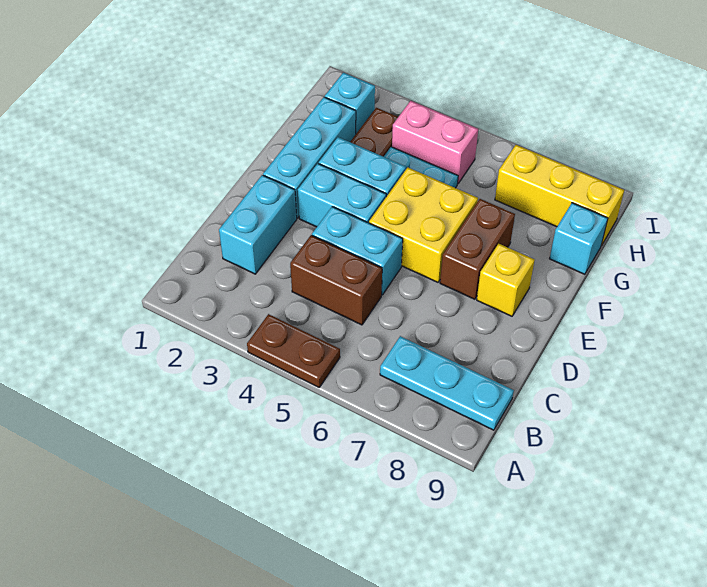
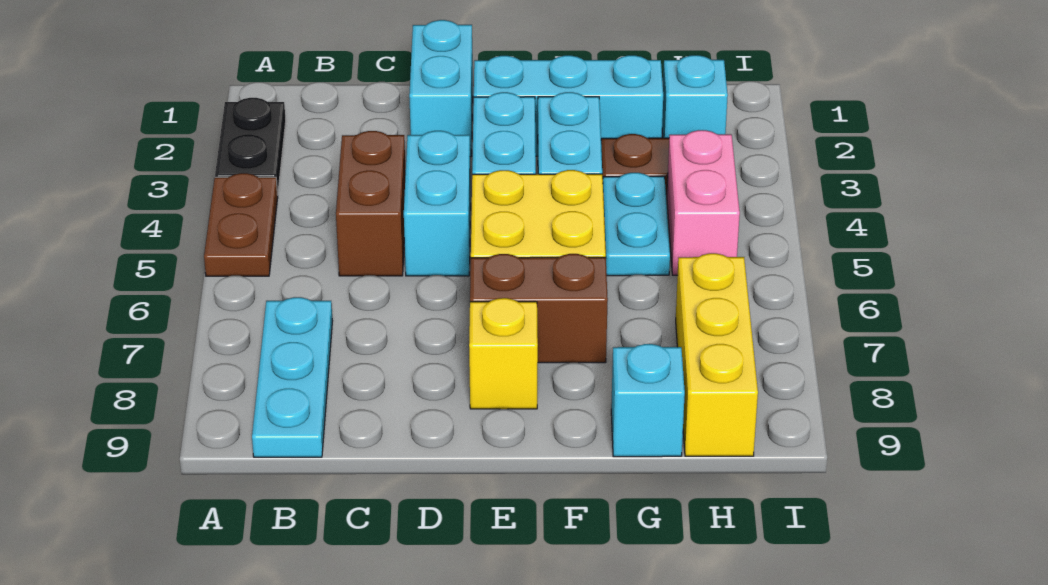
none -> black plate A2:A3 level 1
cyan brick C2:D2 level 1 -> cyan brick D1:D2 level 1

